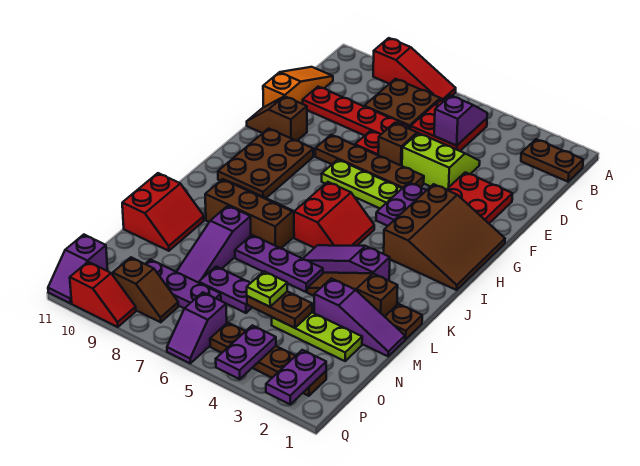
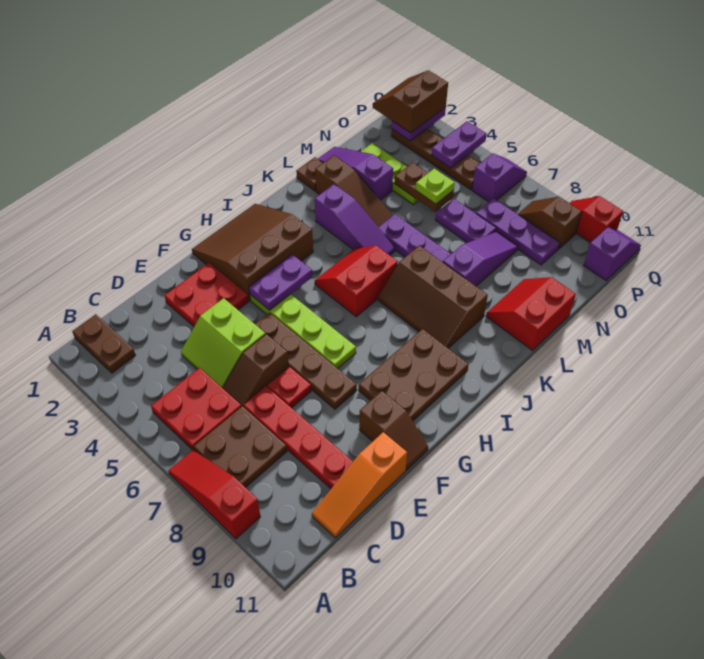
purple slope B5:C5 level 2 top C -> none
none -> brown slope P1:Q2 level 3 top 2

